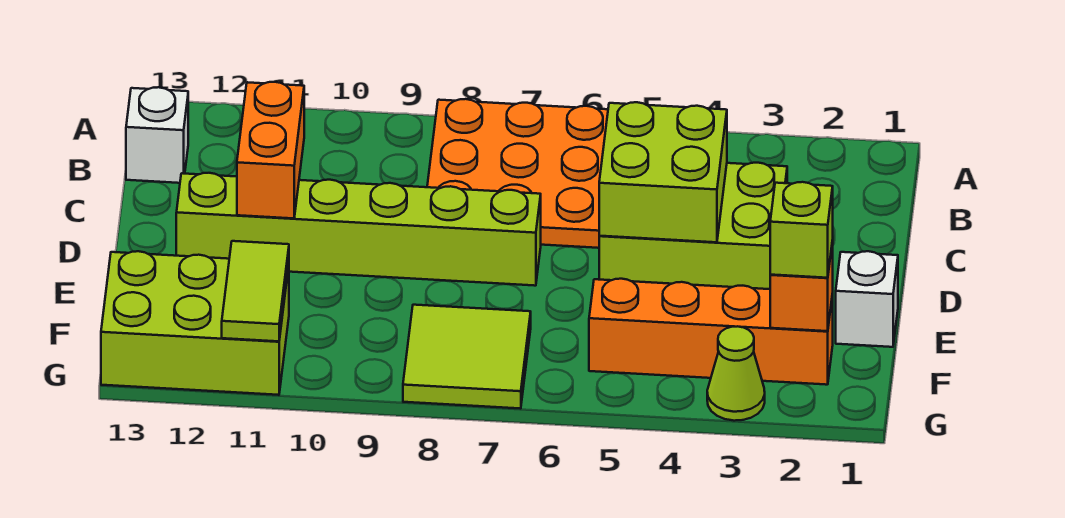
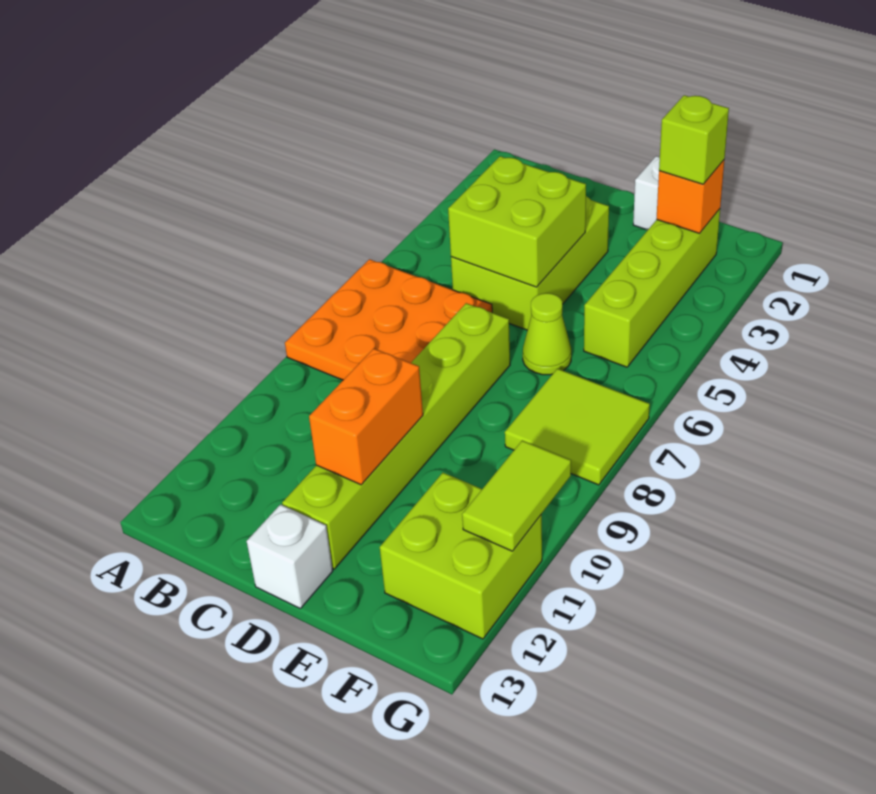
white brick B13 level 1 -> white brick D13 level 1
orange brick C11:D11 level 2 -> orange brick D10:D11 level 2
orange brick F2:F5 level 1 -> lime brick F2:F5 level 1
lime brick F11:G13 level 1 -> lime brick F11:G12 level 1
lime tile F11:G11 level 2 -> lime tile G10:G11 level 2
lime cone G3 level 1 -> lime cone E6 level 1

